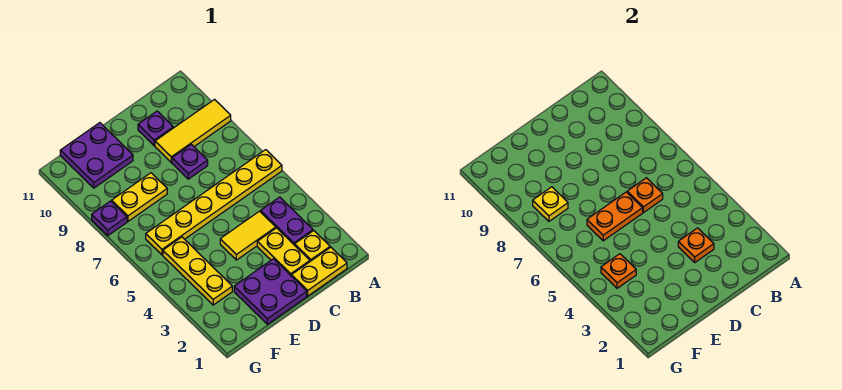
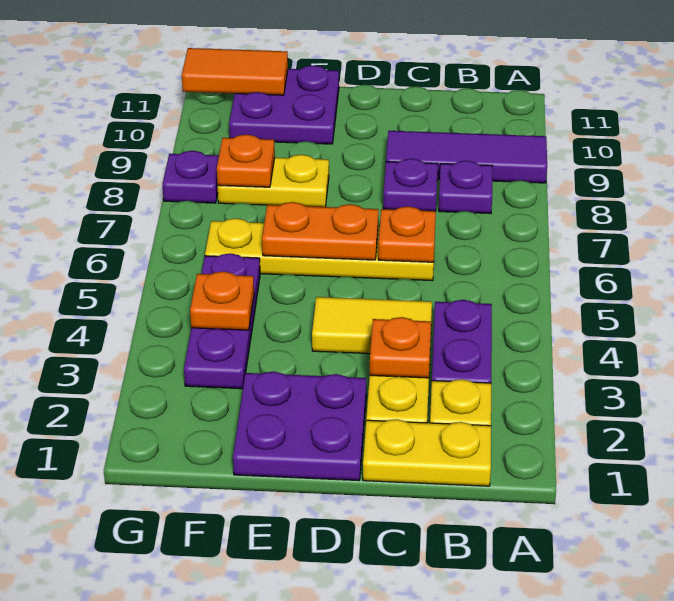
yellow plate A6:F6 level 1 -> yellow plate C6:F6 level 1
yellow tile A9:C9 level 1 -> purple tile A9:C9 level 1
purple plate C10 level 1 -> purple plate B8 level 1
yellow plate F3:F5 level 1 -> purple plate F3:F5 level 1
yellow plate F8 level 2 -> orange plate F8 level 2
none -> orange tile F11:G11 level 2

